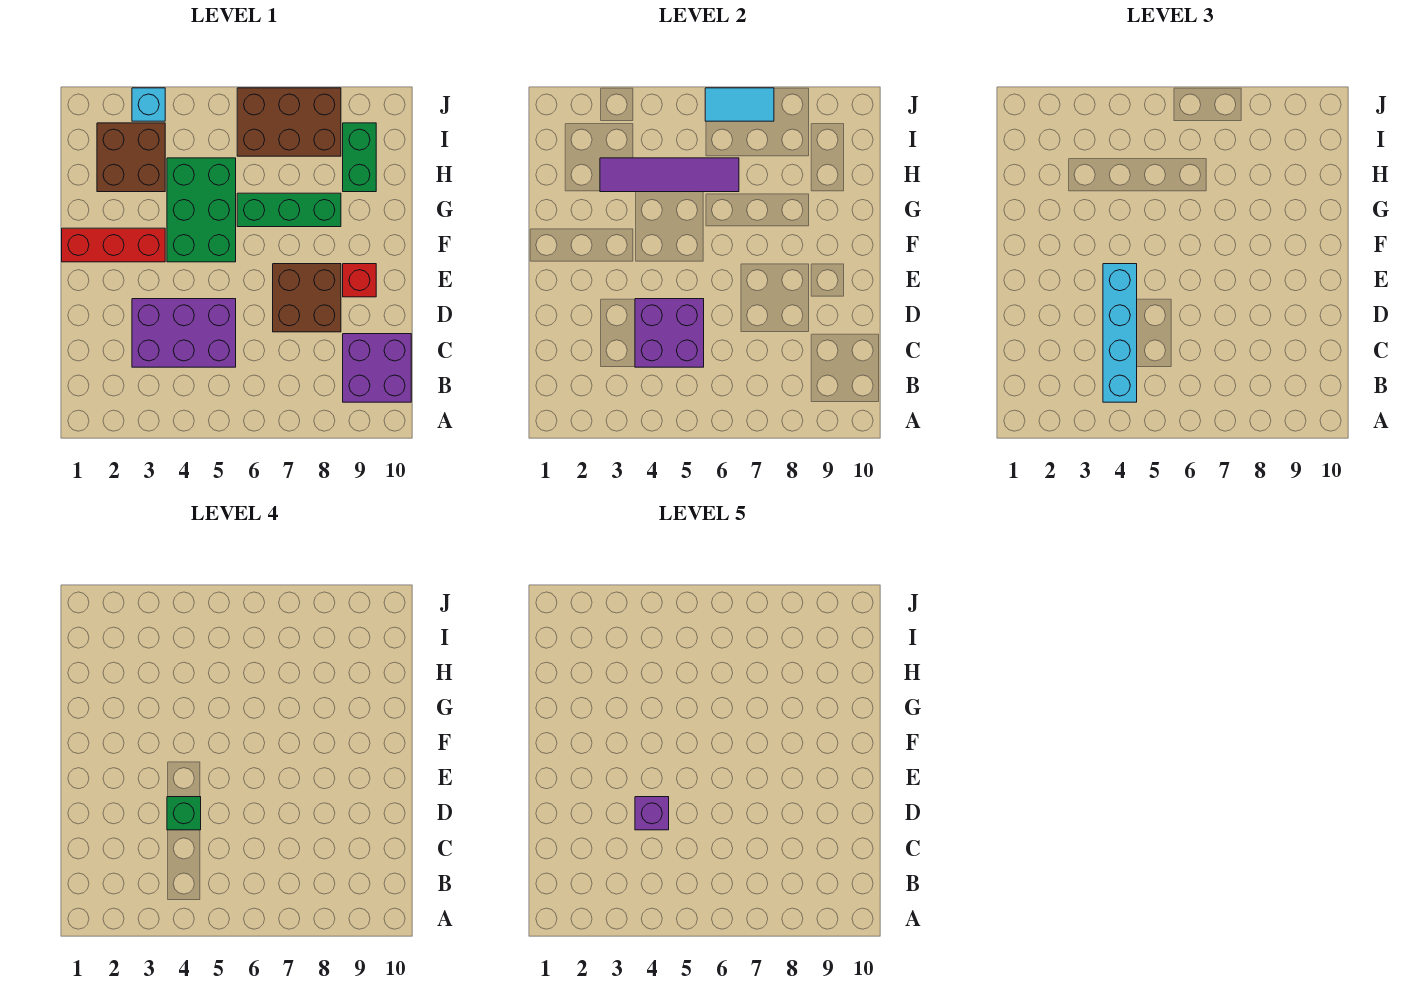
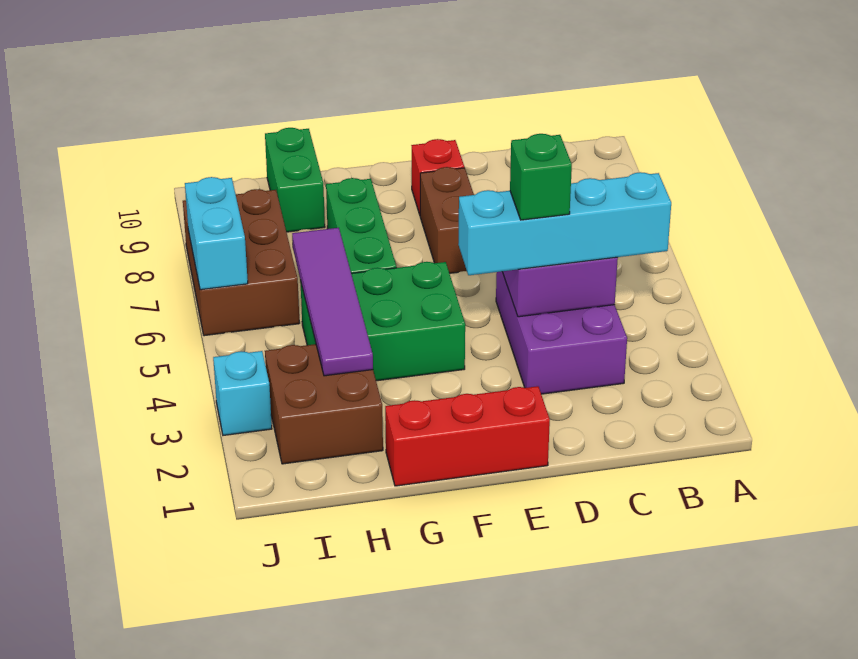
purple brick B9:C10 level 1 -> none
purple brick D4 level 5 -> none
brown brick D7:E8 level 1 -> brown brick E7:E8 level 1
red brick F1:F3 level 1 -> red brick E1:G1 level 1
green brick H9:I9 level 1 -> green brick H9:H10 level 1
cyan tile J6:J7 level 2 -> cyan brick J6:J7 level 2

